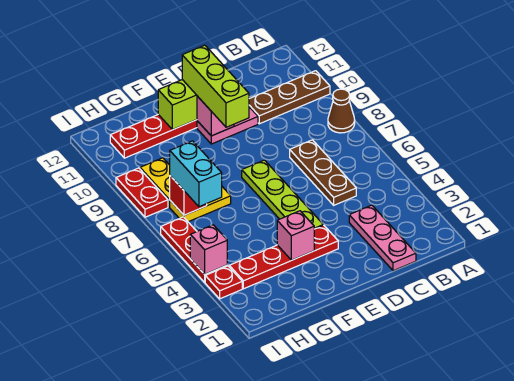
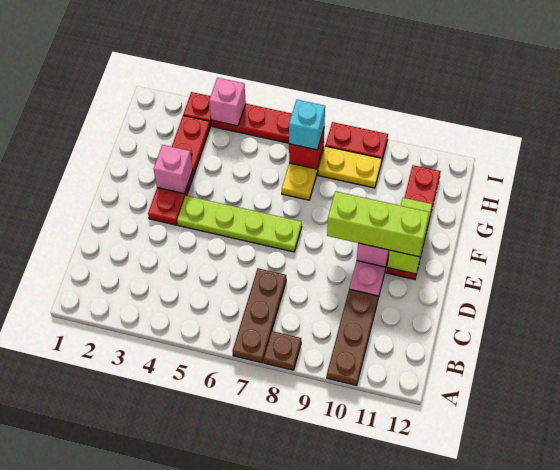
brown cone A8 level 1 -> brown plate A8 level 1
pink plate C1:C3 level 1 -> none
brown plate C5:C7 level 1 -> brown plate A7:C7 level 1
cyan brick H6:H7 level 3 -> cyan brick H7 level 3

